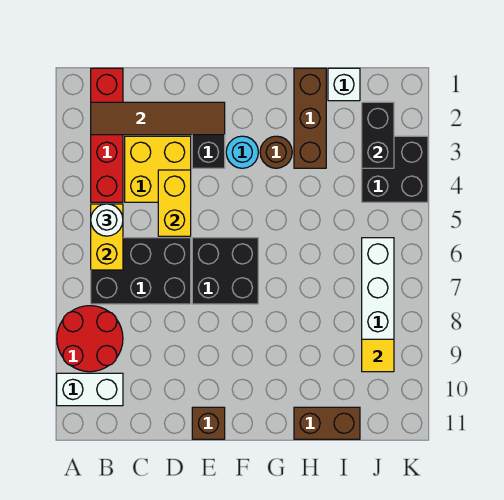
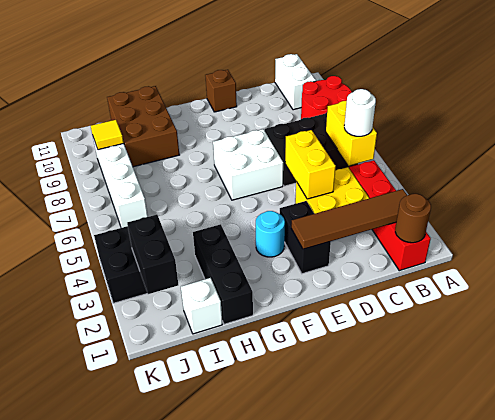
white brick A10:B10 level 1 -> white brick B10:B11 level 1
black brick E6:F7 level 1 -> white brick E6:F7 level 1
brown round brick G3 level 1 -> brown round brick B1 level 2
brown brick H1:H3 level 1 -> black brick H1:H3 level 1
brown brick H11:I11 level 1 -> brown brick H9:I11 level 1

